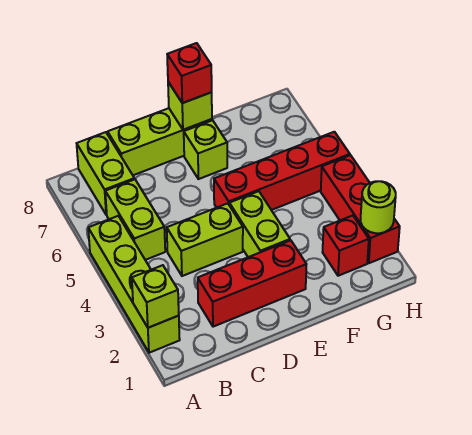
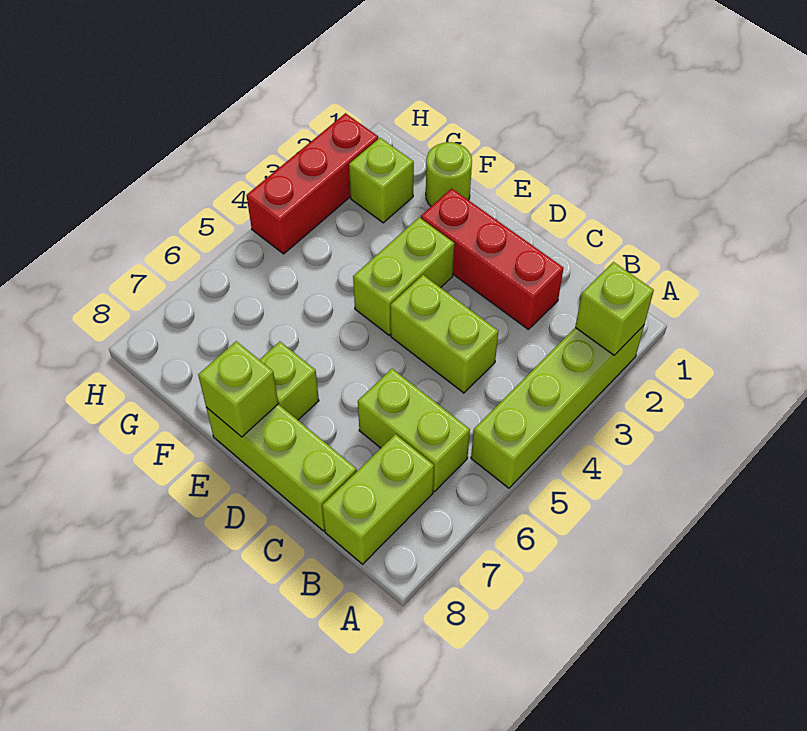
lime brick B5:B6 level 1 -> lime brick B6:C6 level 1
red brick E5:H5 level 1 -> none
red brick E8 level 3 -> none
red brick G2 level 1 -> lime brick G2 level 1
lime round brick H2 level 2 -> lime round brick F1 level 1

